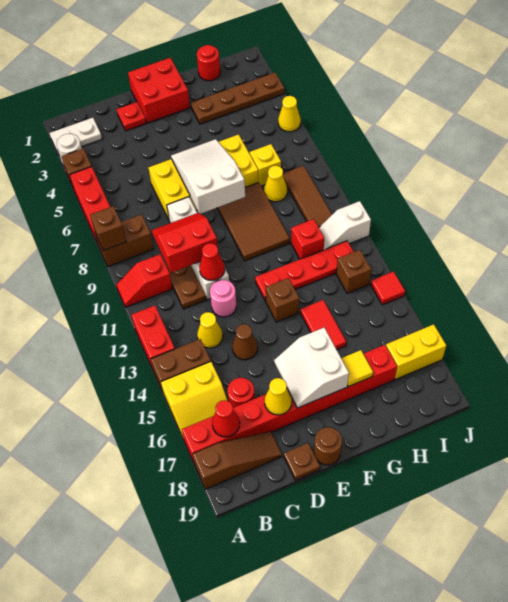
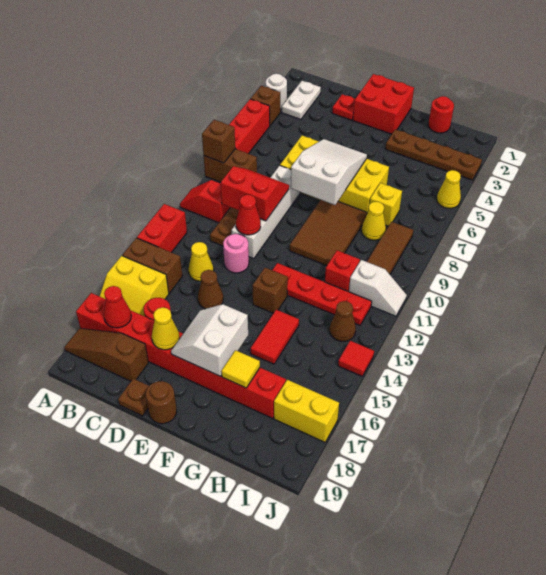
white plate A2:B2 level 1 -> white plate B2:B3 level 1
brown slope A18:C18 level 1 top A -> brown slope A18:C18 level 1 top C
white slope I11:J11 level 1 top J -> white slope I11:J11 level 1 top I
brown brick I13 level 1 -> brown cone I13 level 1

